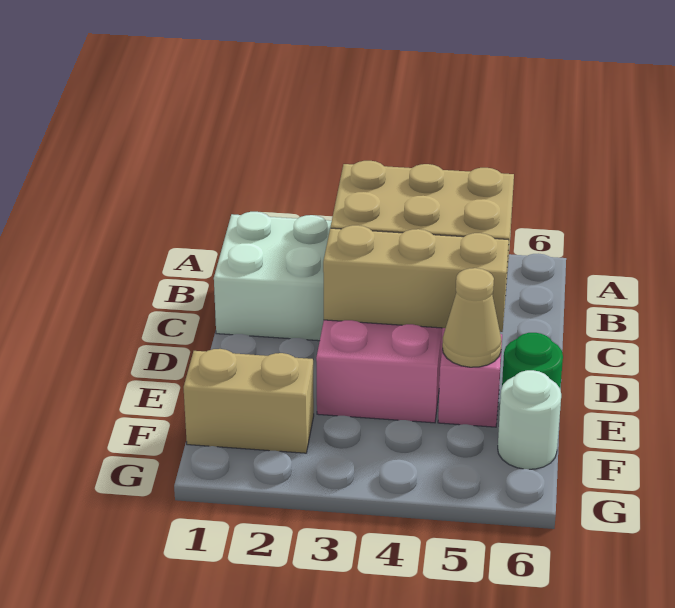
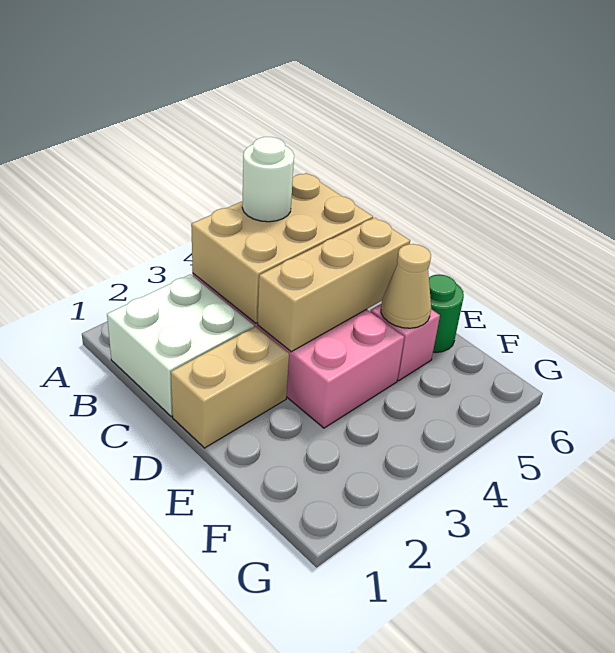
tan brick F1:F2 level 1 -> tan brick D1:D2 level 1
white round brick F6 level 1 -> white round brick B4 level 3

